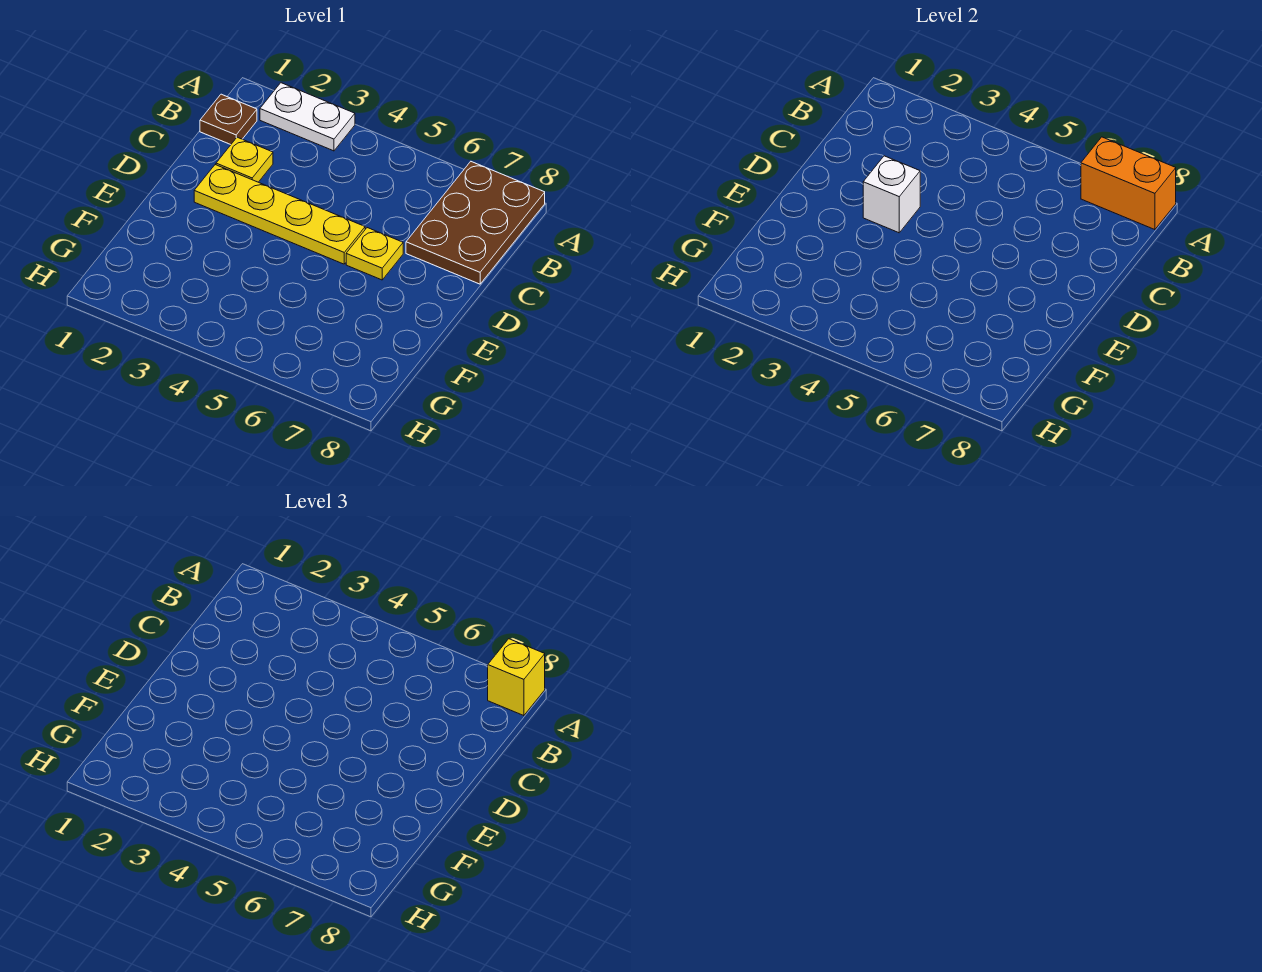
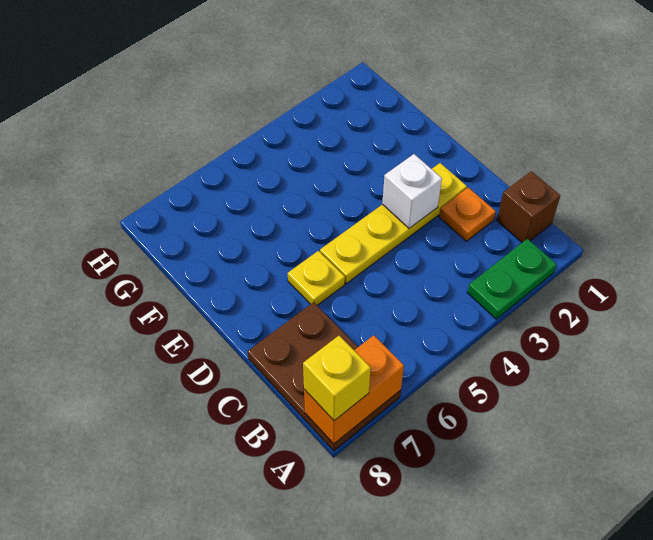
white plate A2:A3 level 1 -> green plate A2:A3 level 1
brown plate B1 level 1 -> brown brick B1 level 1
yellow plate C2 level 1 -> orange plate C2 level 1

